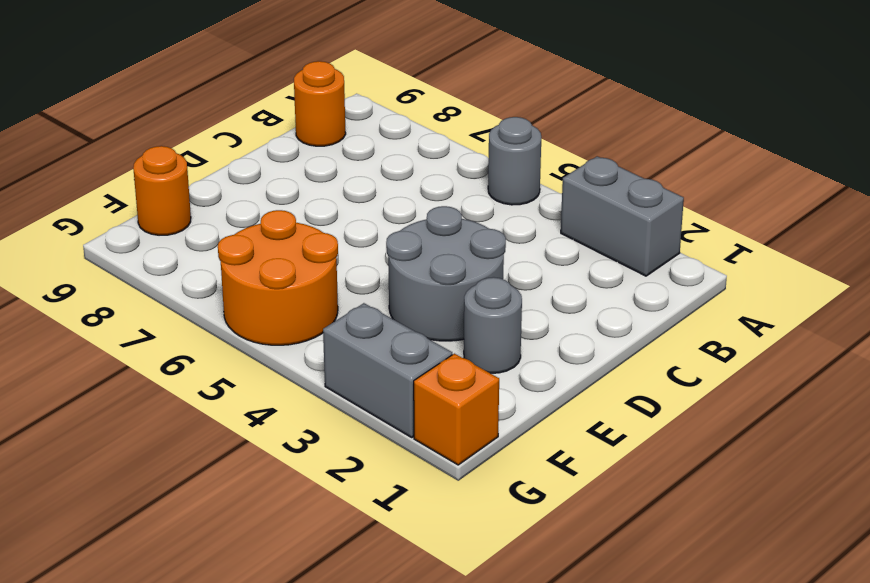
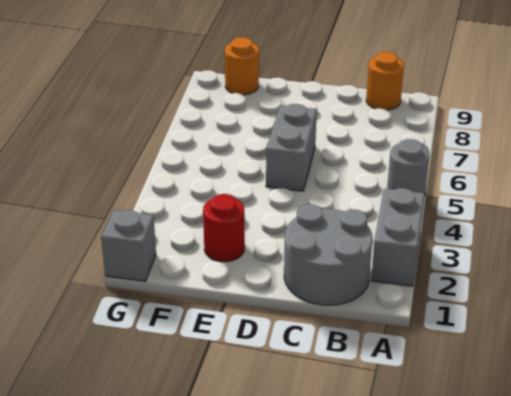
grey round brick D3:E4 level 1 -> grey round brick B1:C2 level 1
grey round brick E2 level 1 -> red round brick E2 level 1
orange round brick F5:G6 level 1 -> none
orange brick G1 level 1 -> grey brick G1 level 1
grey brick G2:G3 level 1 -> grey brick D5:D6 level 1

